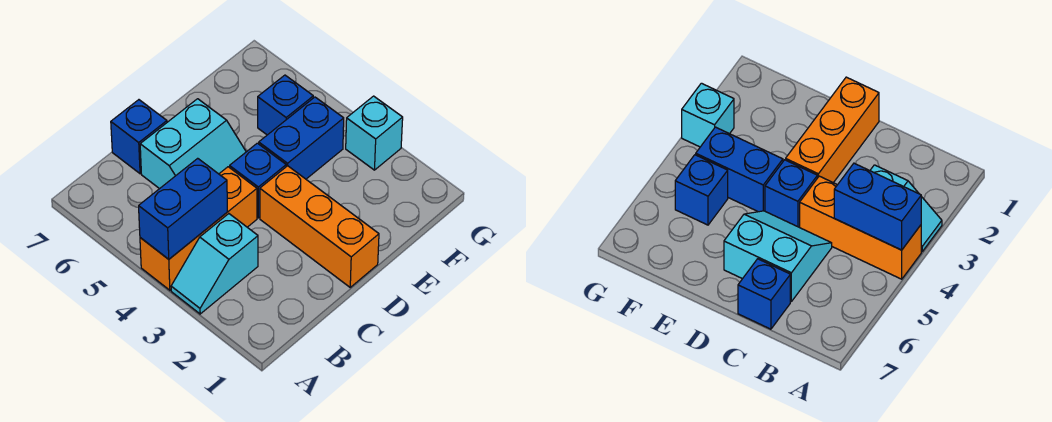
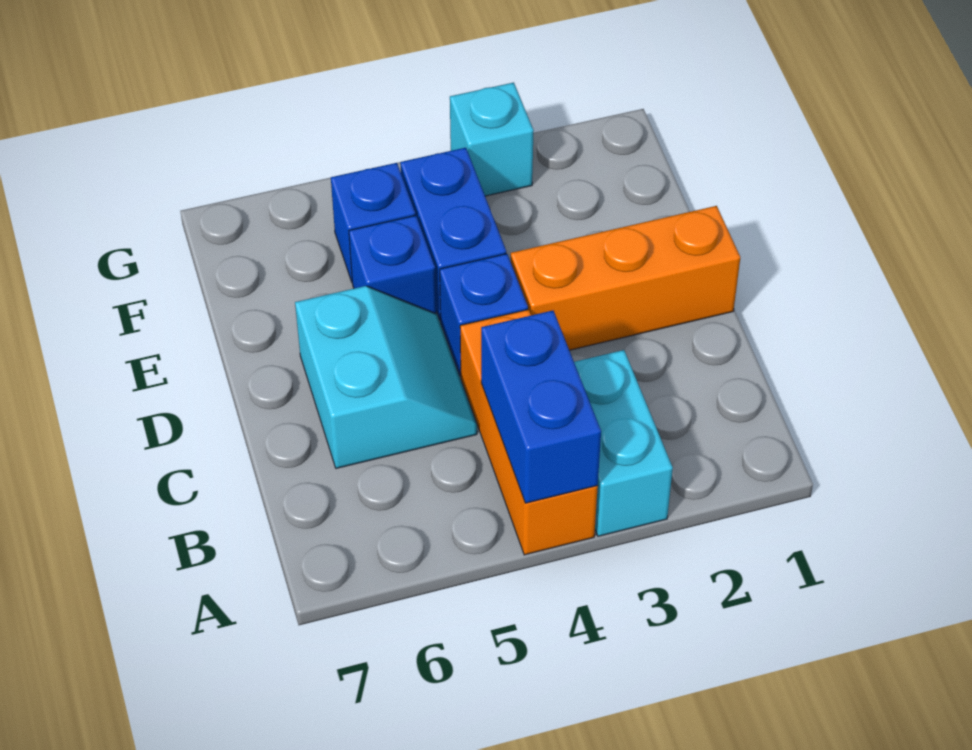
cyan slope A3:B3 level 1 top B -> cyan brick A3:B3 level 1
blue brick C7 level 1 -> blue brick E5 level 1

